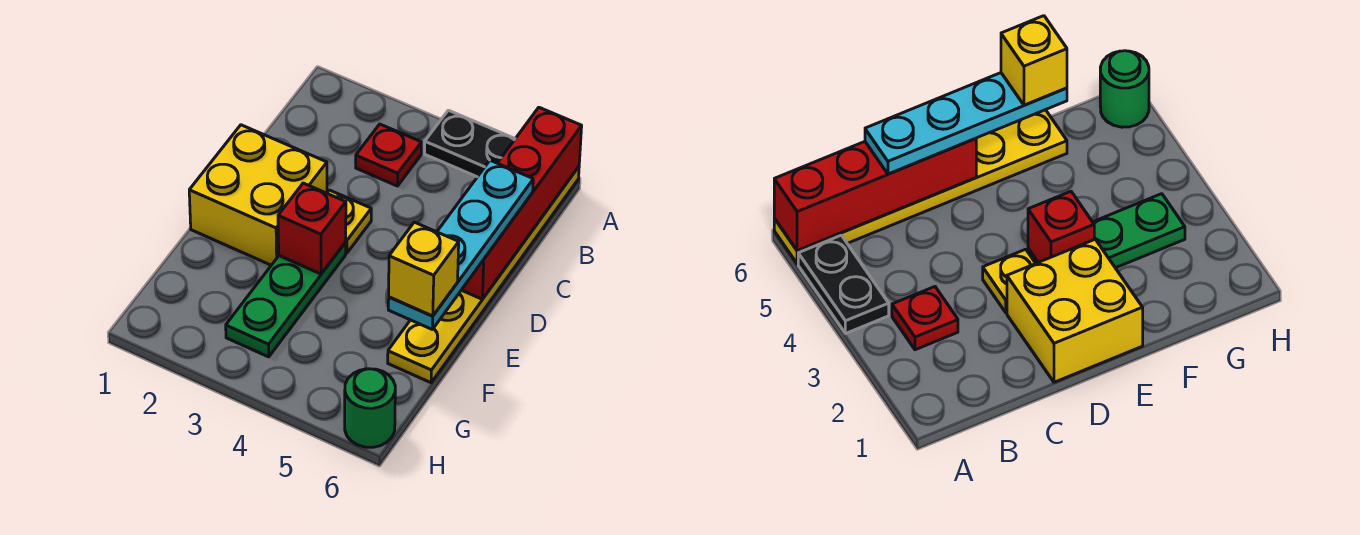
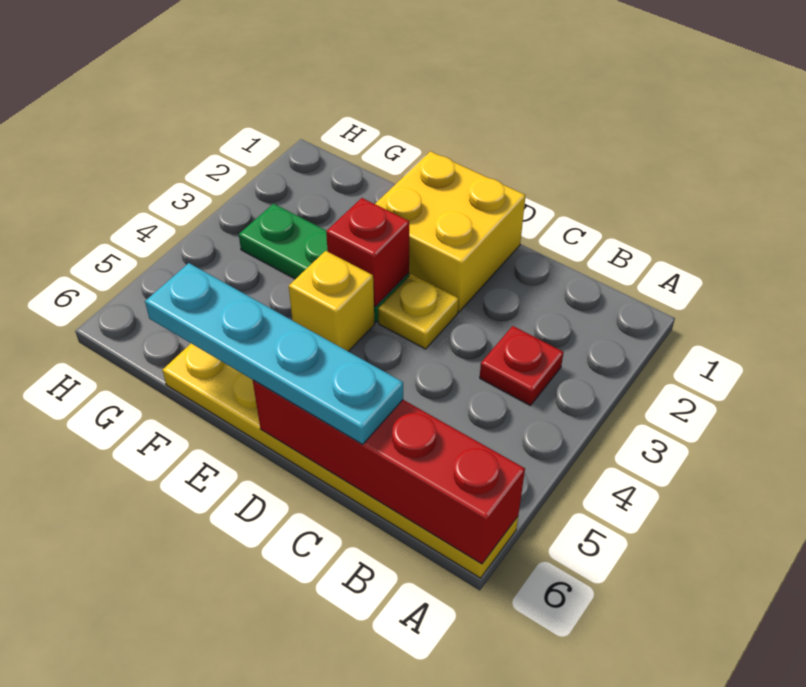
black plate A4:A5 level 1 -> none
yellow brick F6 level 4 -> yellow brick E4 level 1
green round brick H6 level 1 -> none

